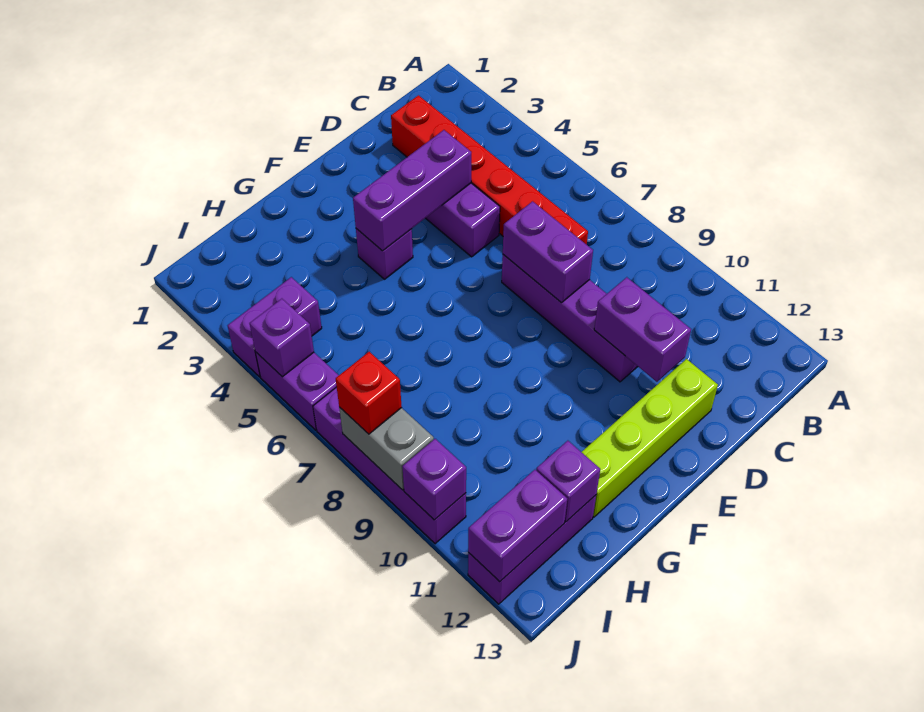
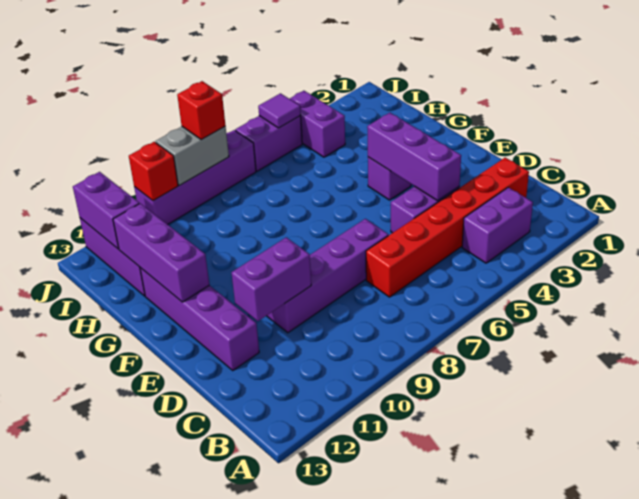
purple brick D7:D8 level 2 -> purple brick B3:B4 level 1
lime brick D12:G12 level 1 -> purple brick D12:G12 level 1
purple brick H12 level 2 -> purple brick F12:H12 level 2
purple brick J5 level 2 -> purple tile J5 level 2
purple brick J10 level 2 -> red brick J10 level 2

